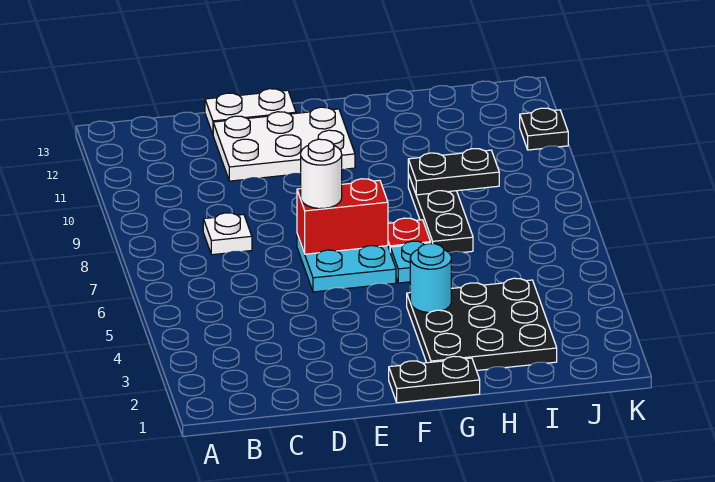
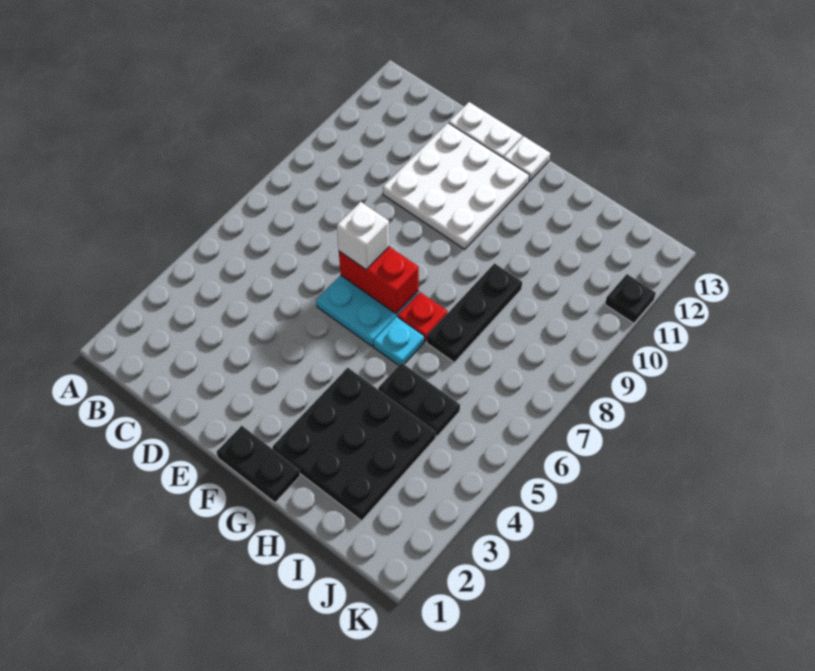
white plate C8 level 1 -> white plate F13 level 1
white plate D11:F12 level 1 -> white plate D10:F12 level 1
white round brick E7 level 3 -> white brick E7 level 3
cyan round brick G4 level 2 -> none
black plate H9:I9 level 2 -> black plate H5:I5 level 1

